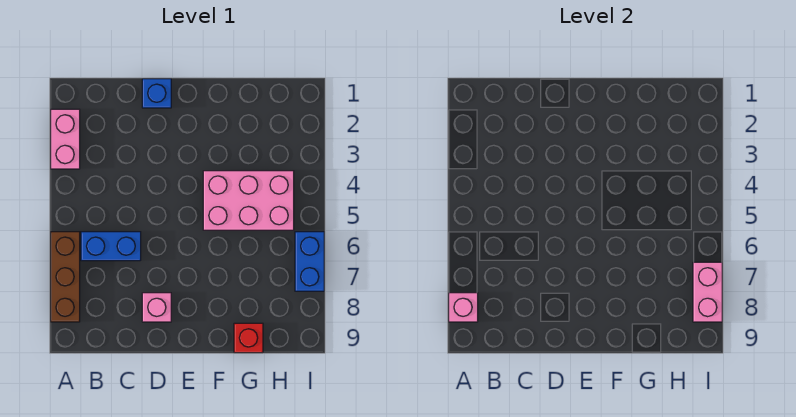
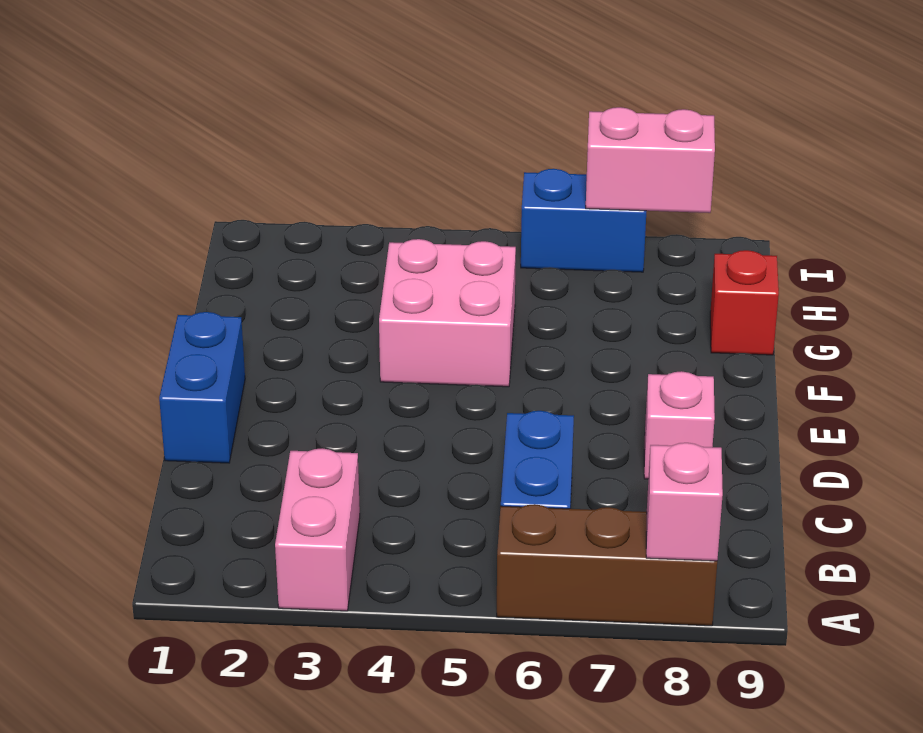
pink brick A2:A3 level 1 -> pink brick A3:B3 level 1
blue brick D1 level 1 -> blue brick D1:E1 level 1
pink brick F4:H5 level 1 -> pink brick F4:G5 level 1

